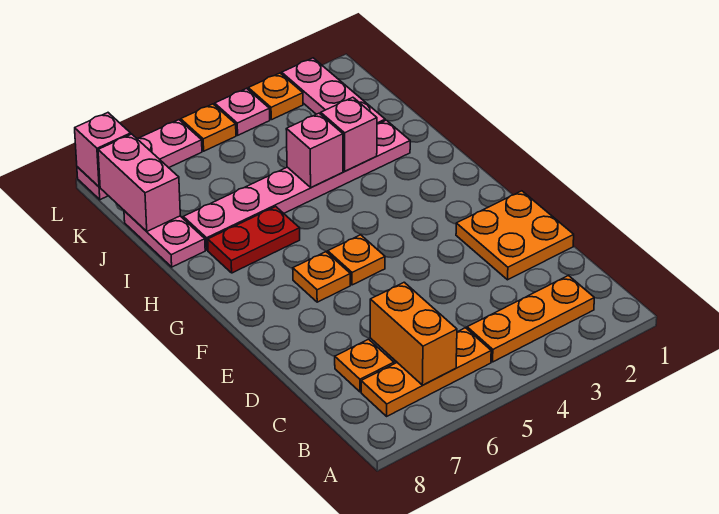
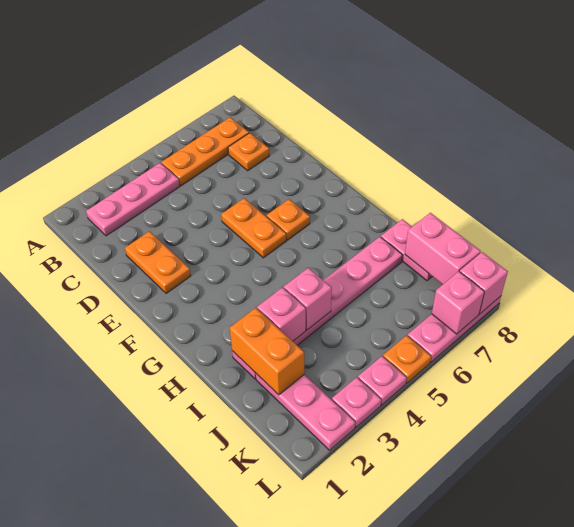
orange plate B2:B4 level 1 -> pink plate B2:B4 level 1
orange brick B6:C6 level 2 -> orange brick I2:J2 level 2
orange plate D1:E2 level 1 -> orange plate D2:E2 level 1
orange plate F5 level 1 -> orange plate E5:F5 level 1
red plate H6:H7 level 1 -> none
orange plate L3 level 1 -> pink plate L3 level 1
none -> pink brick L7 level 2

